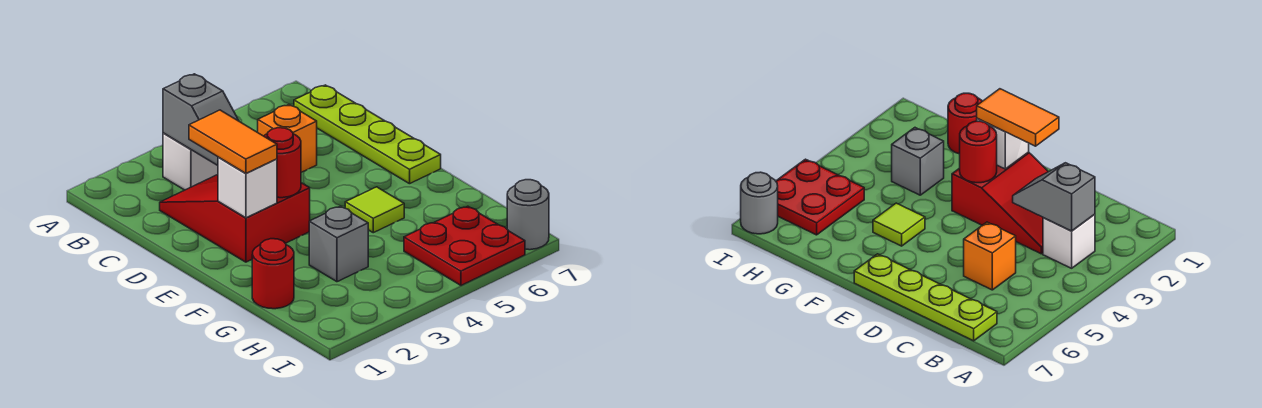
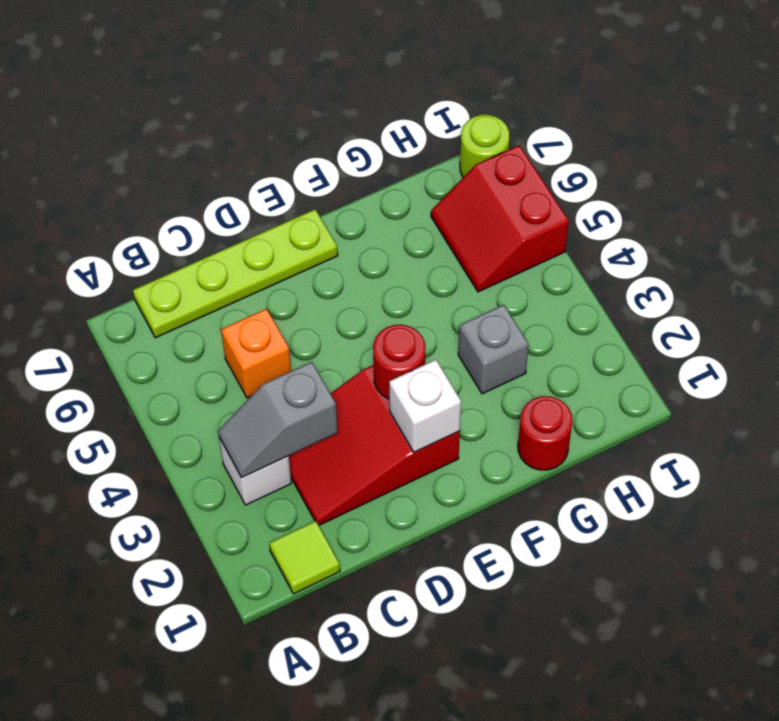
grey slope B3:C3 level 2 top B -> grey slope B3:C3 level 2 top C
orange tile D2:E2 level 3 -> none
lime tile F5 level 1 -> lime tile B1 level 1
red plate H5:I6 level 1 -> red slope H5:I6 level 1 top I
grey round brick I7 level 1 -> lime round brick I7 level 1

